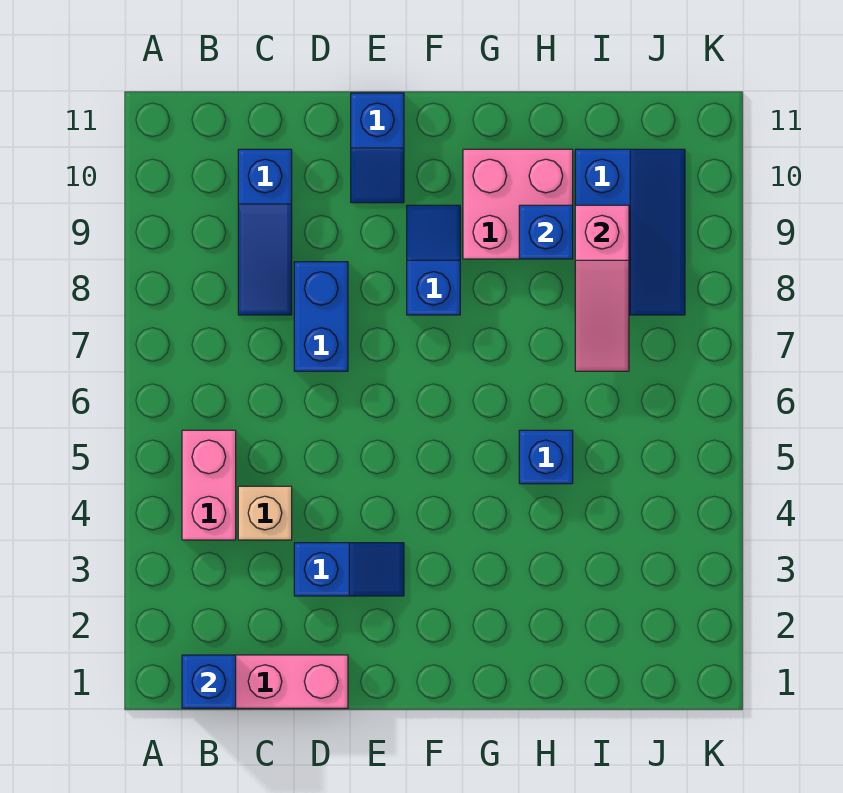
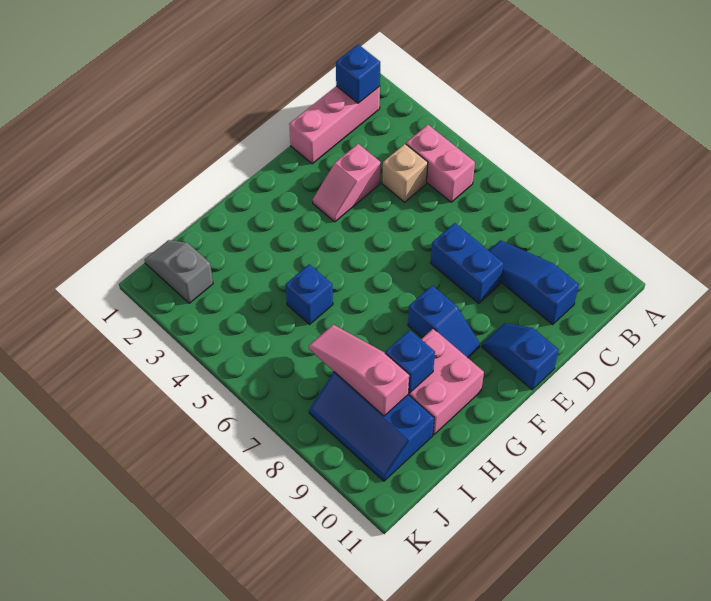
blue slope D3:E3 level 1 top D -> pink slope D3:E3 level 1 top D
none -> grey slope J1:J2 level 1 top 2

